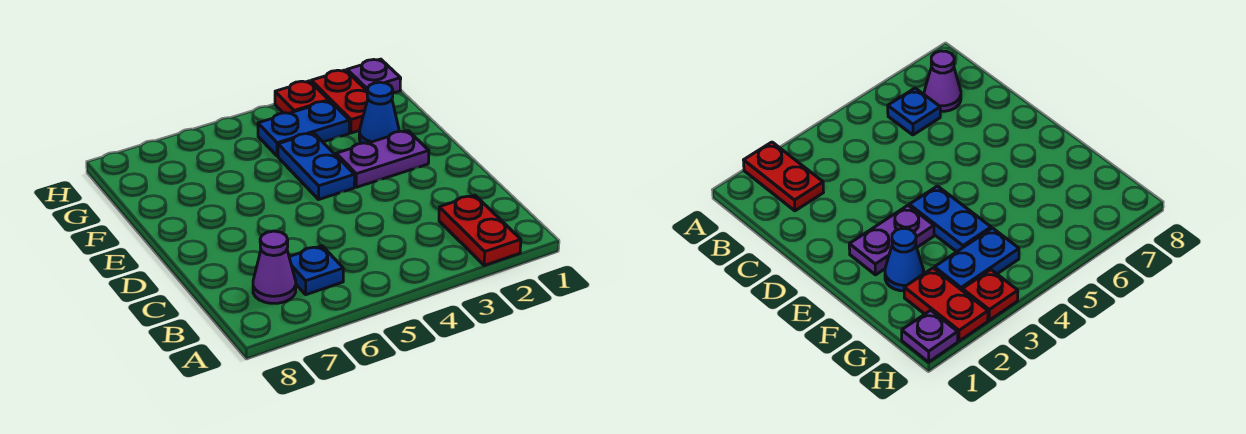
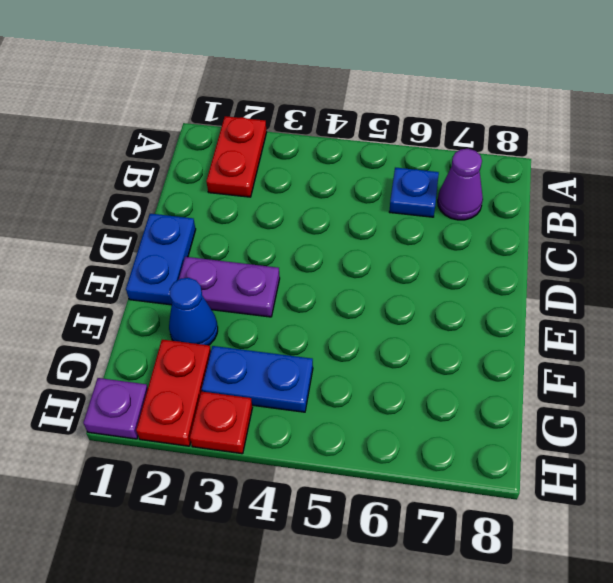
blue plate E4:F4 level 1 -> blue plate D1:E1 level 1

